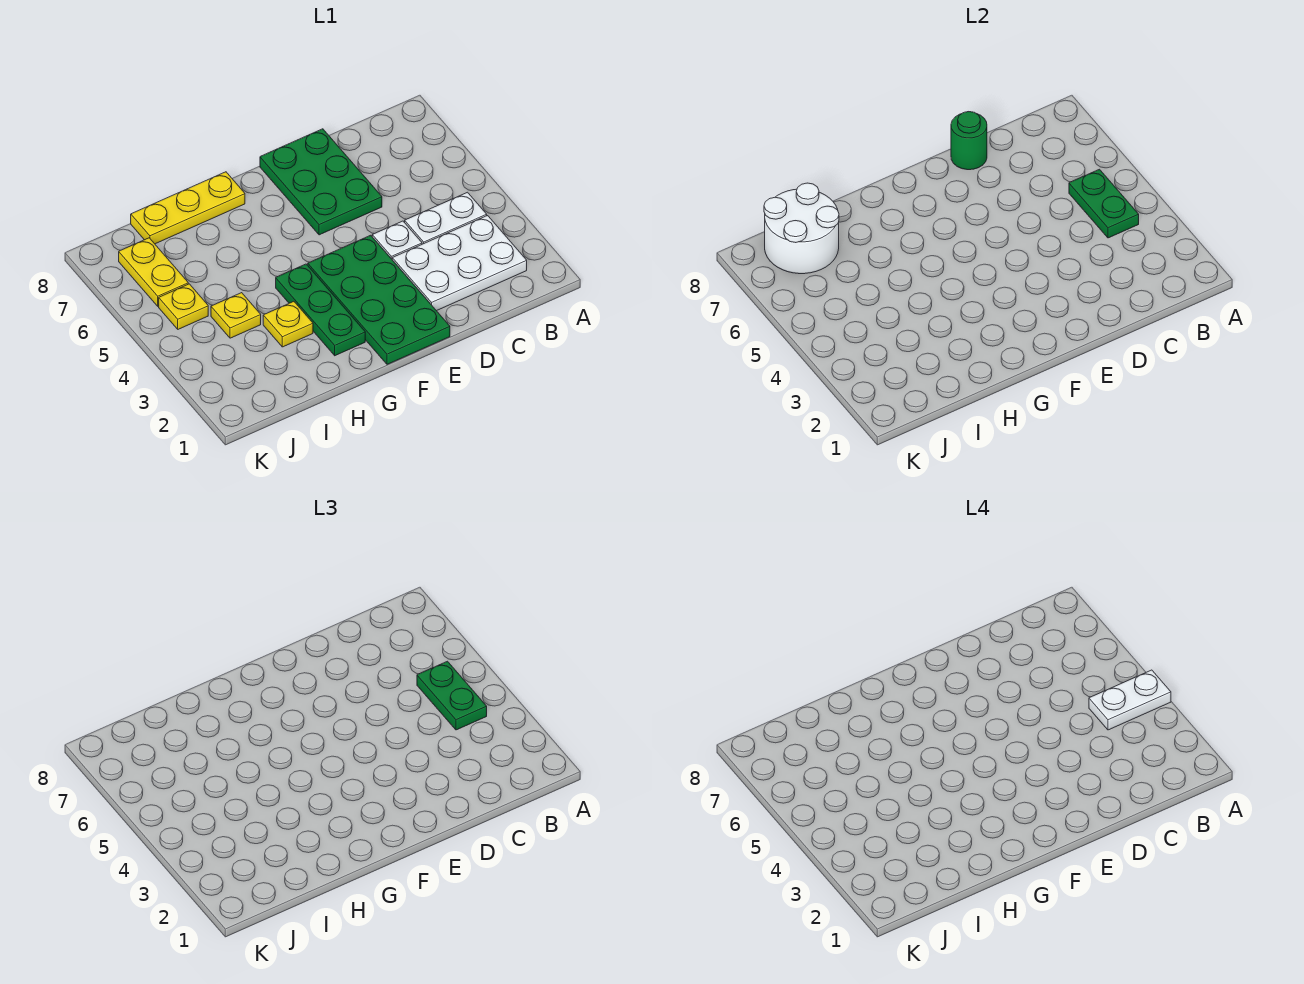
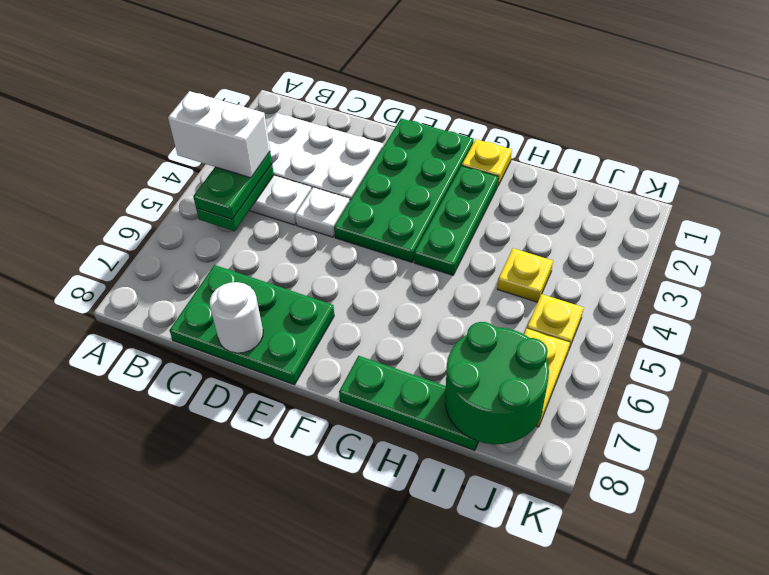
white plate A4:B4 level 4 -> white brick A4:B4 level 4
green plate D6:E8 level 1 -> green plate C7:E8 level 1
green round brick D8 level 2 -> white round brick D8 level 2
yellow plate G8:I8 level 1 -> green plate G8:I8 level 1
yellow plate H3 level 1 -> yellow plate G1 level 1
white round brick I7:J8 level 2 -> green round brick I7:J8 level 2

